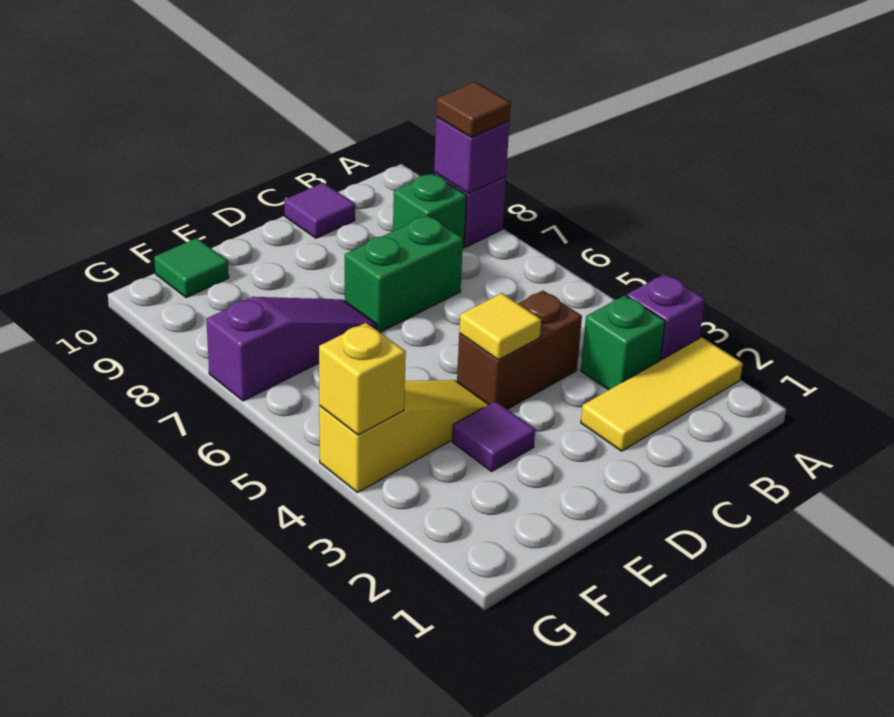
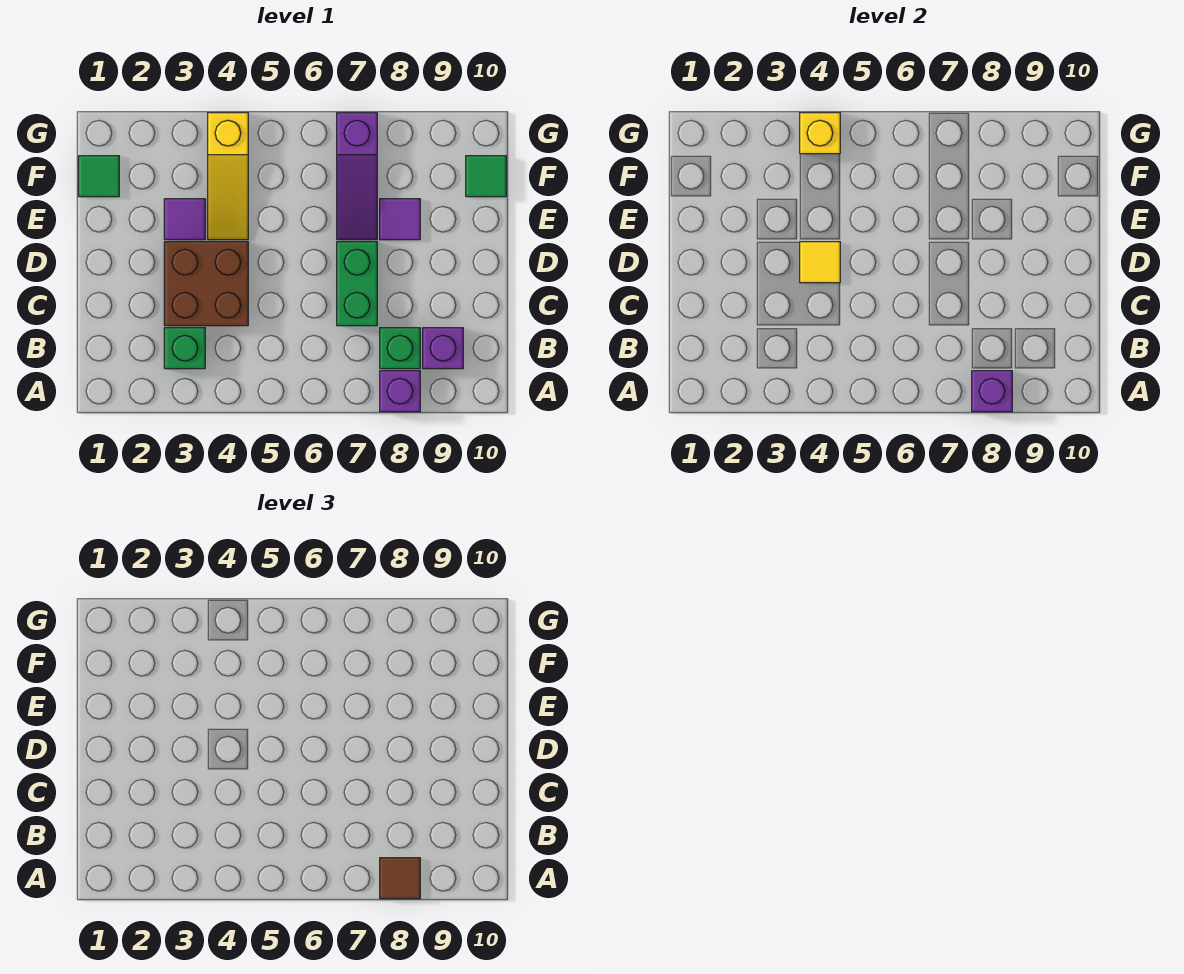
yellow tile A2:C2 level 1 -> none
purple brick A3 level 1 -> purple brick B9 level 1
brown brick C4:D4 level 1 -> brown brick C3:D4 level 1
purple tile C10 level 1 -> purple tile E8 level 1
none -> green tile F1 level 1

